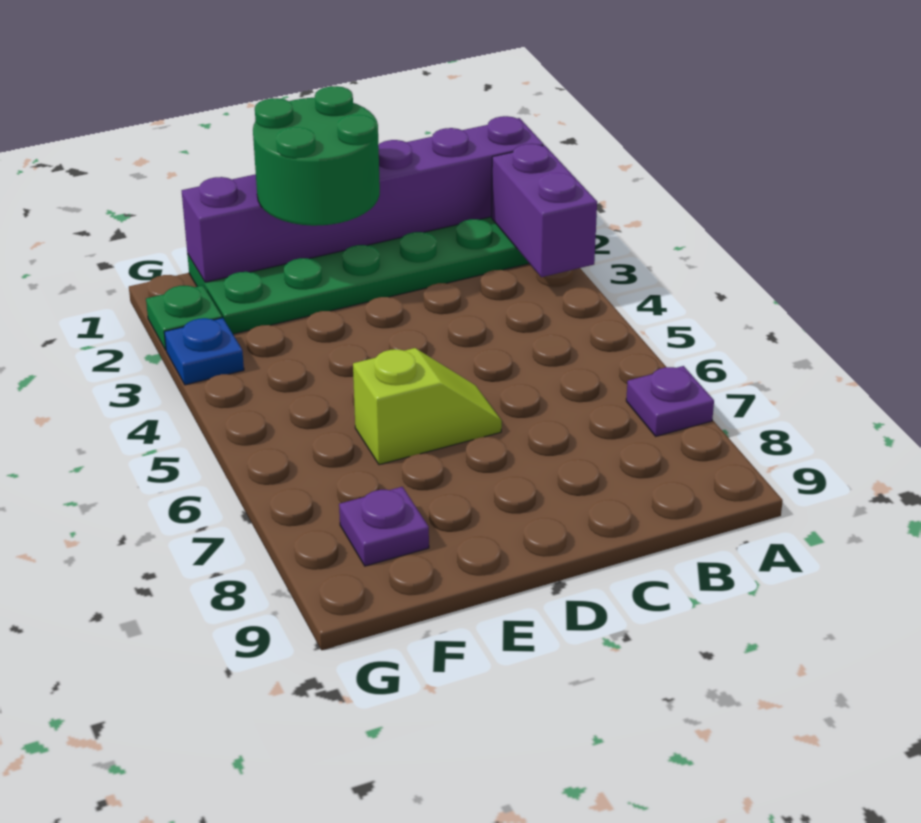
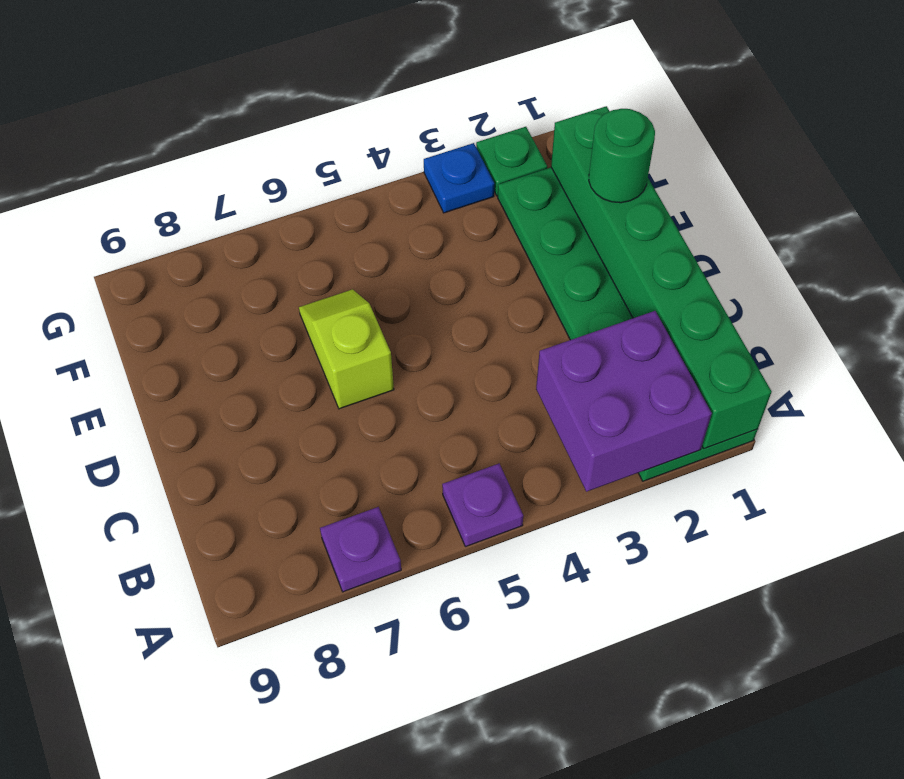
purple brick A1:F1 level 2 -> green brick A1:F1 level 2
purple brick A2:A3 level 2 -> purple brick A2:B3 level 2
green round brick D1:E2 level 3 -> green round brick E1 level 3
lime slope D6:E6 level 1 top E -> lime slope D6:E6 level 1 top D
purple plate F8 level 1 -> purple plate A5 level 1

